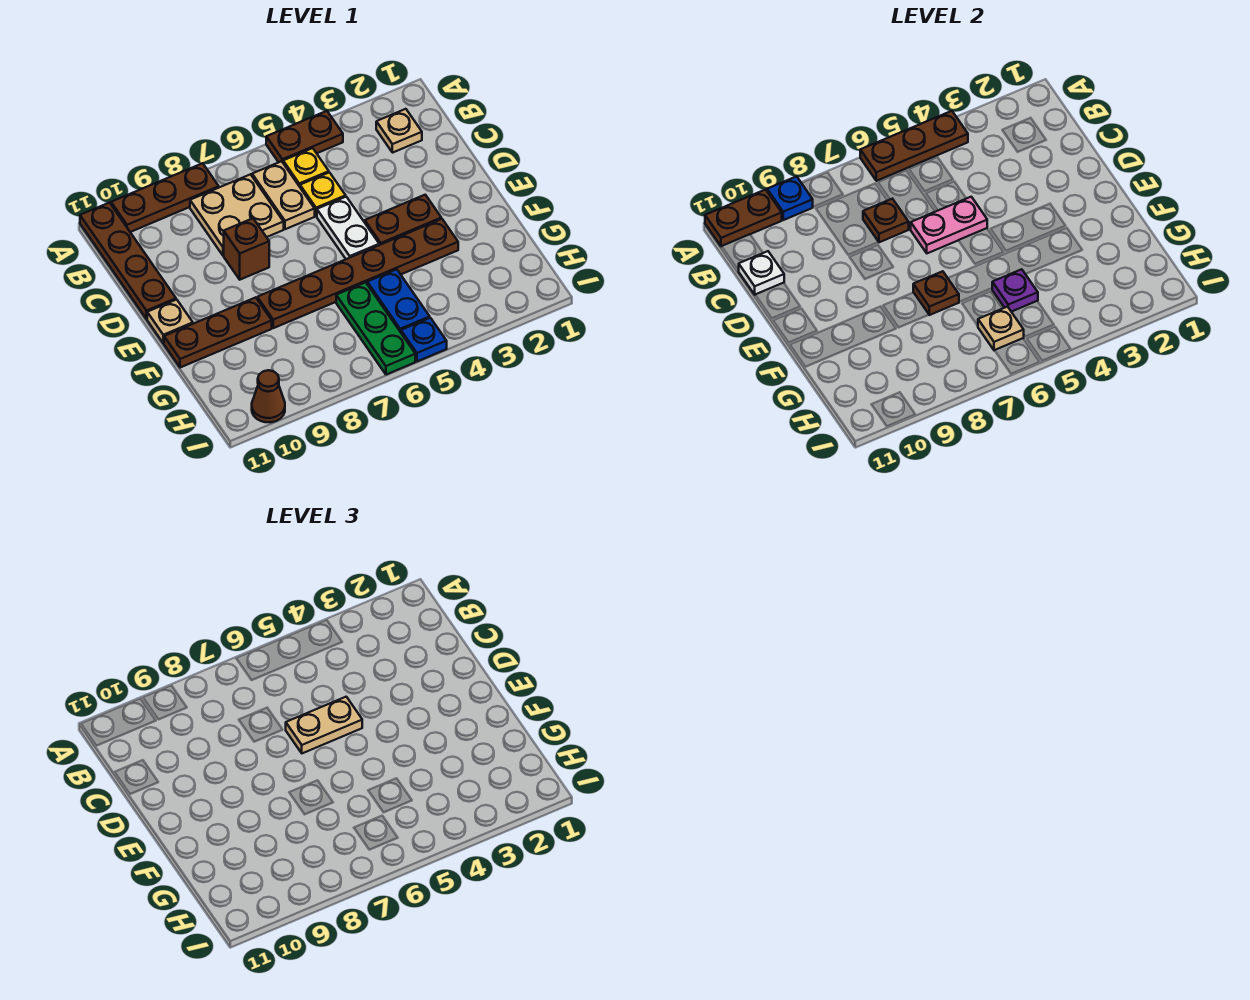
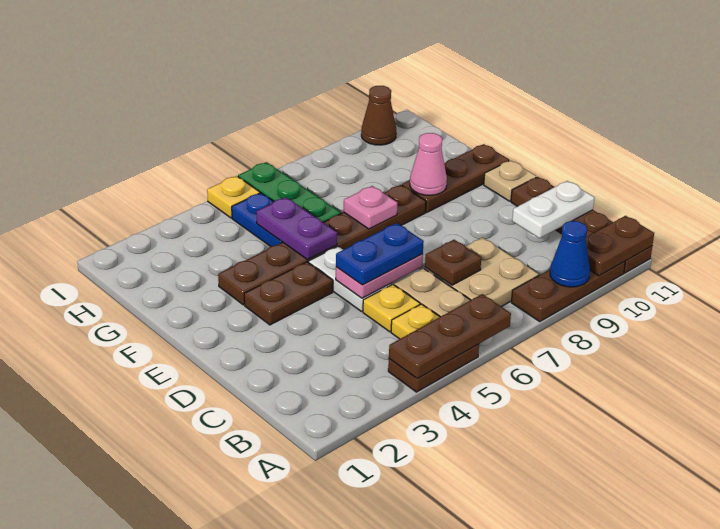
blue plate A9 level 2 -> blue cone A9 level 2
tan plate B2 level 1 -> none
white plate C11 level 2 -> white plate C10:C11 level 2
tan plate D5:D6 level 3 -> blue plate D5:D6 level 3
brown brick D8 level 1 -> none
brown plate F7 level 2 -> pink plate F7 level 2
none -> pink cone F9 level 2
purple plate G5 level 2 -> purple plate F5:G5 level 2
tan plate H6 level 2 -> none
blue plate I5 level 1 -> yellow plate I5 level 1

